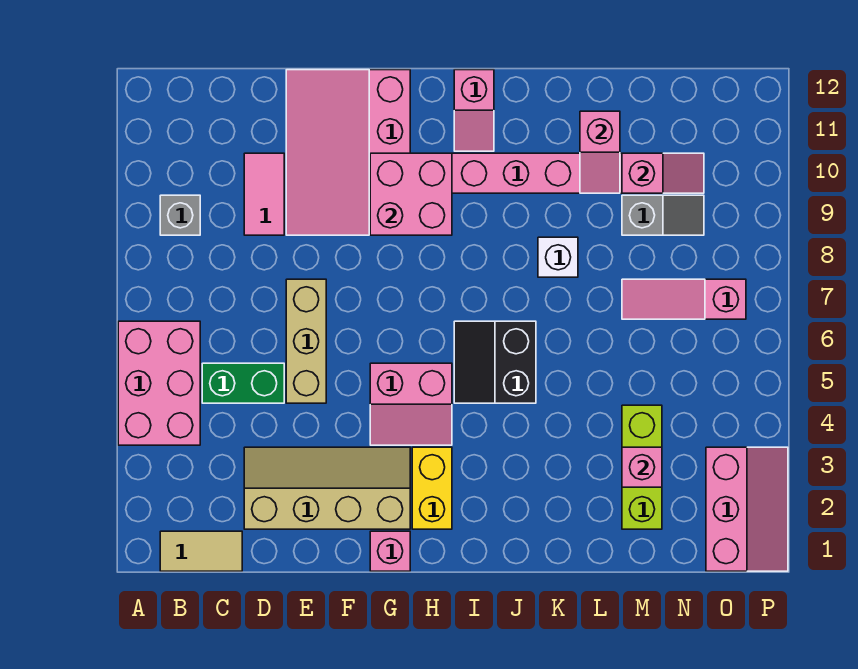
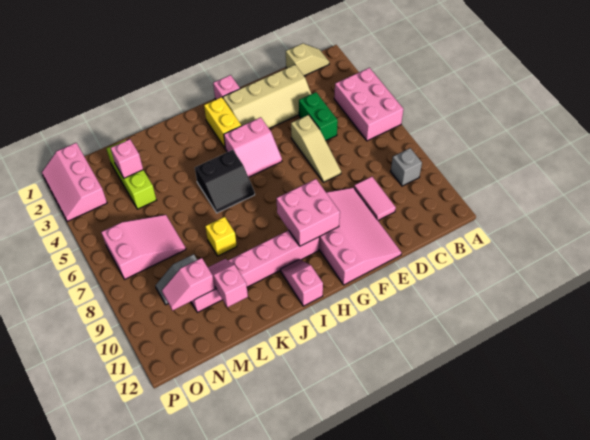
tan tile B1:C1 level 1 -> tan slope B1:C1 level 1 top C
green brick C5:D5 level 1 -> green brick D4:D5 level 1
tan brick E5:E7 level 1 -> tan slope E5:E7 level 1 top 5
pink slope G4:H5 level 1 top 5 -> pink slope G4:H5 level 1 top 4
black slope I5:J6 level 1 top J -> black slope I5:J6 level 1 top 5
white brick K8 level 1 -> yellow brick K8 level 1
pink slope M7:O7 level 1 top O -> pink slope M6:O7 level 1 top O

